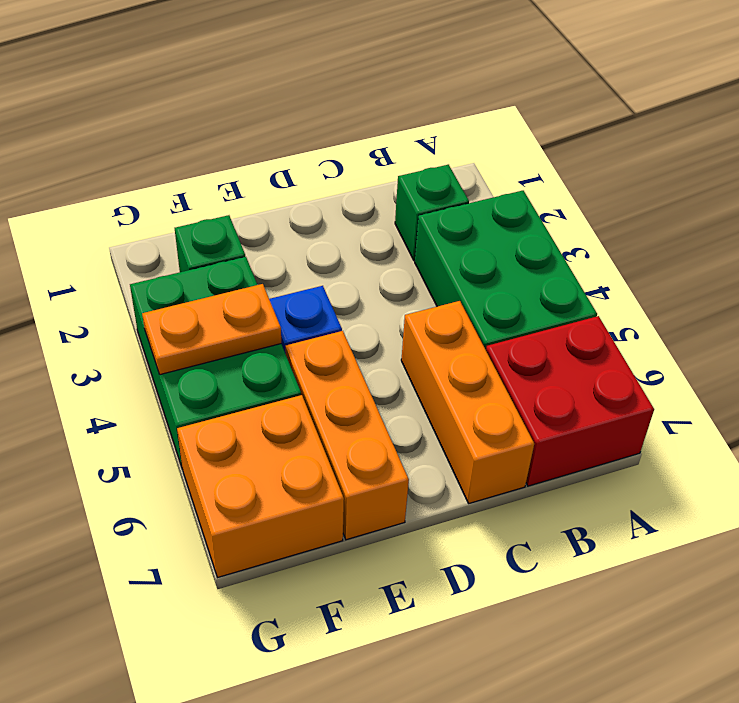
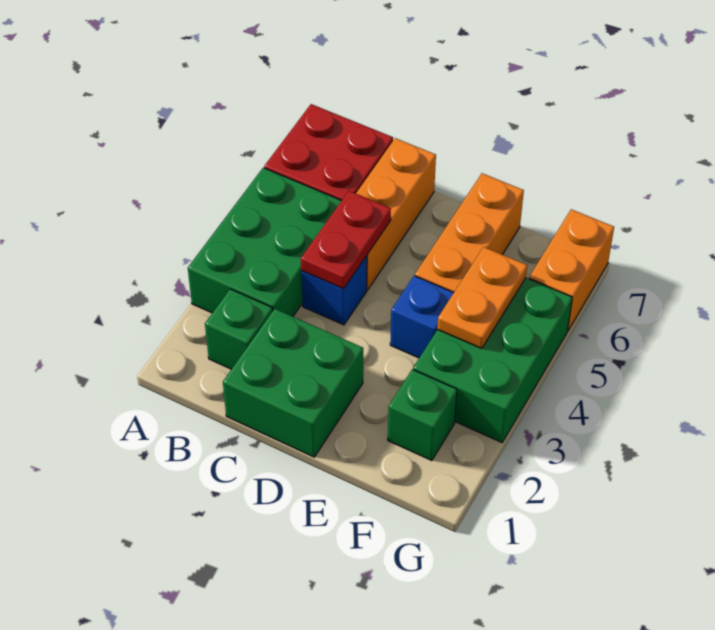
none -> green brick C1:D2 level 1
none -> blue brick C4 level 1
none -> red plate C4:C5 level 2
orange plate F4:G4 level 2 -> orange plate F4:F5 level 2
orange brick F6:G7 level 1 -> orange brick G6:G7 level 1

